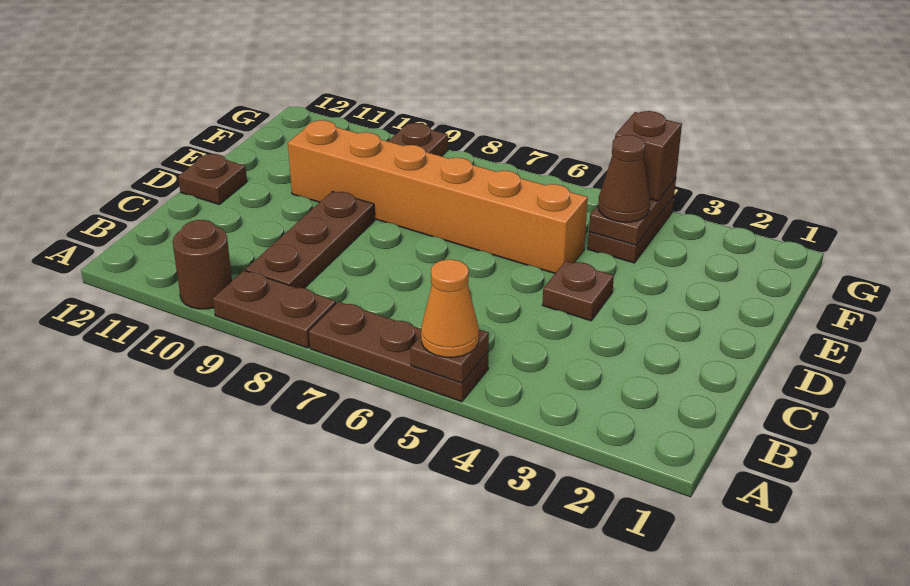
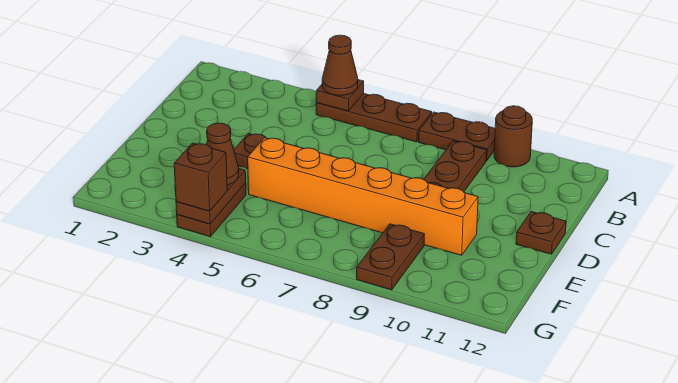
orange cone A5 level 3 -> brown cone A5 level 3

